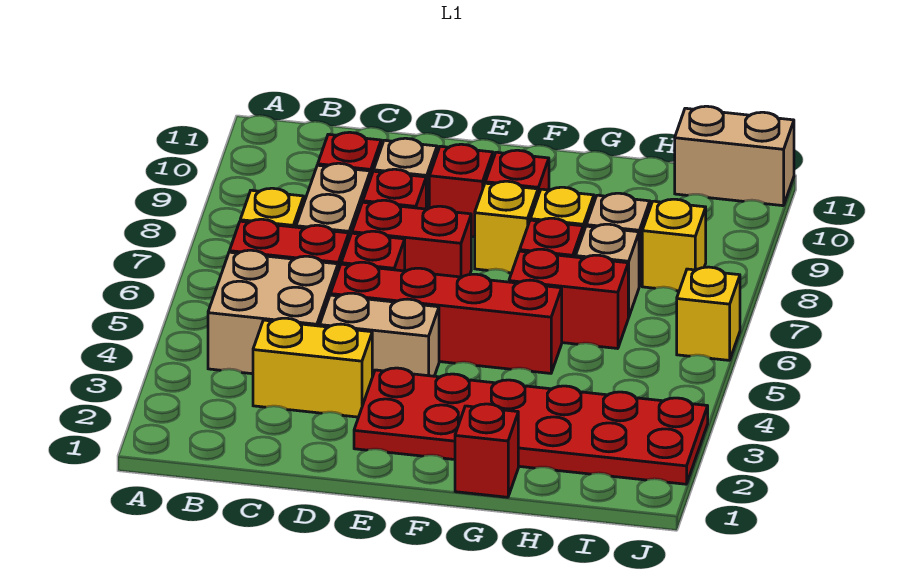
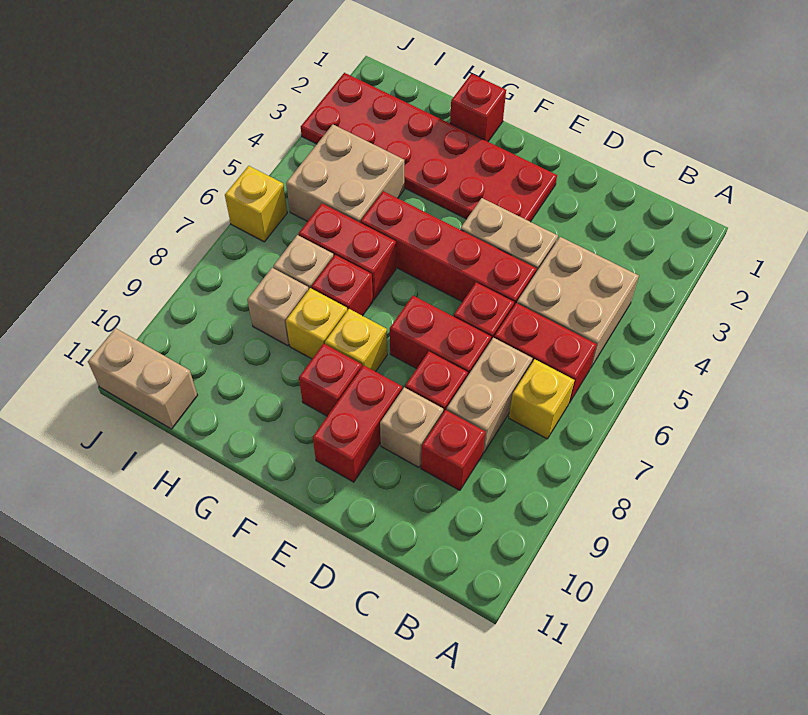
yellow brick C3:D3 level 1 -> none
red brick E9 level 1 -> red brick E9:E10 level 1
none -> tan brick H4:I5 level 1
yellow brick I8 level 1 -> none

